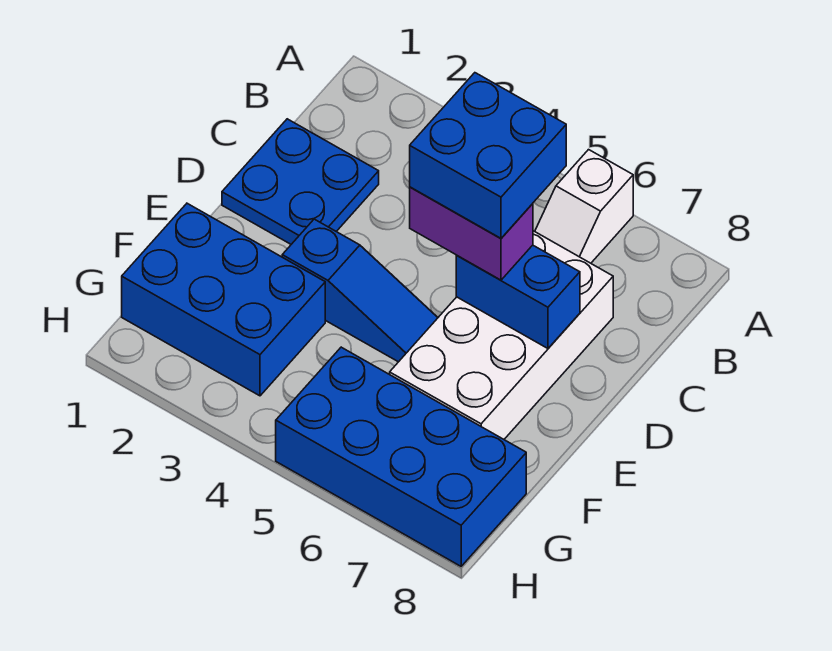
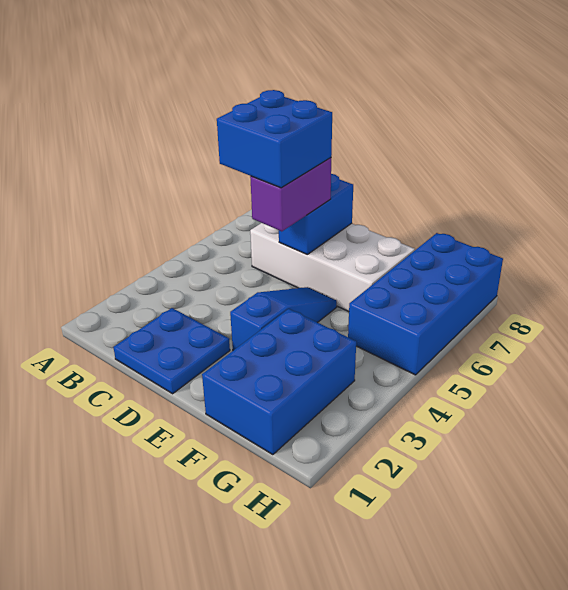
white slope A6:B6 level 1 top A -> none

